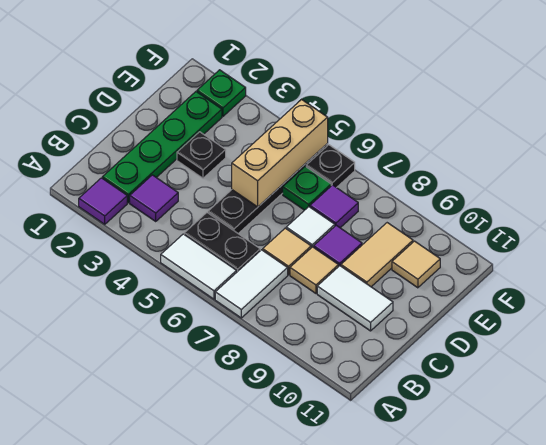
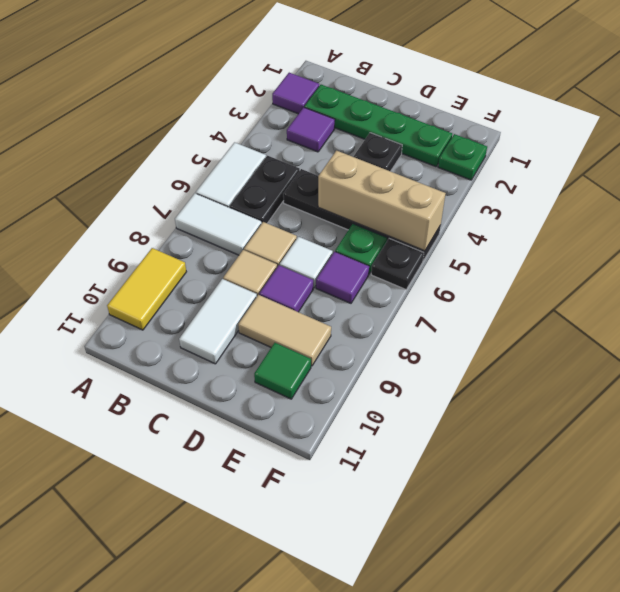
none -> yellow tile A9:A10 level 1
tan tile E10 level 1 -> green tile E10 level 1

